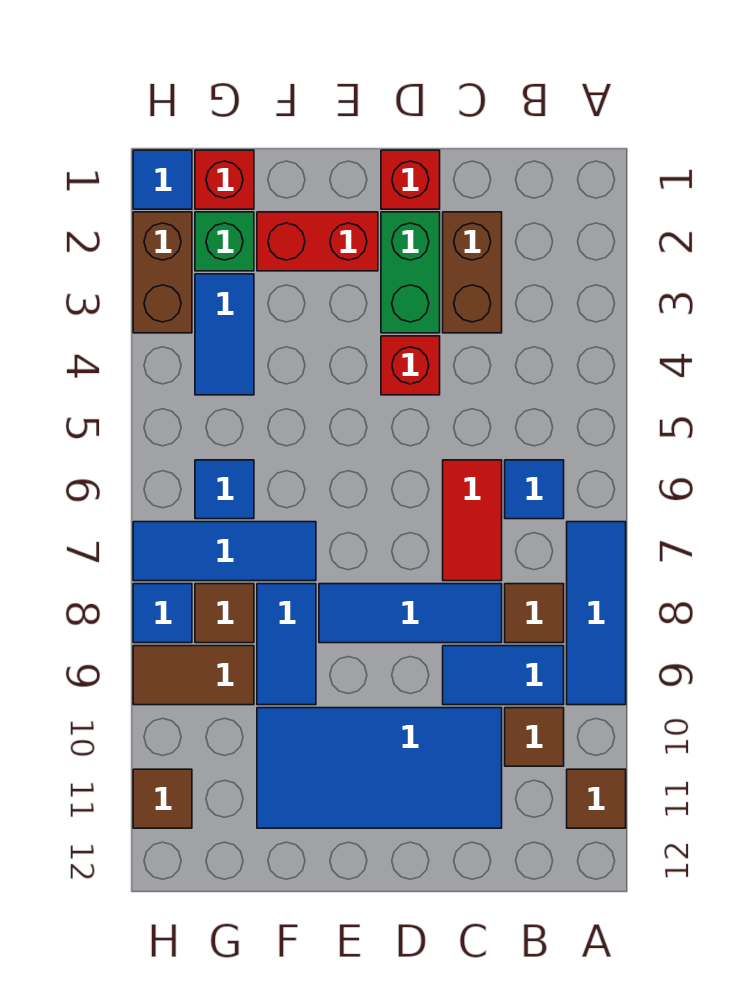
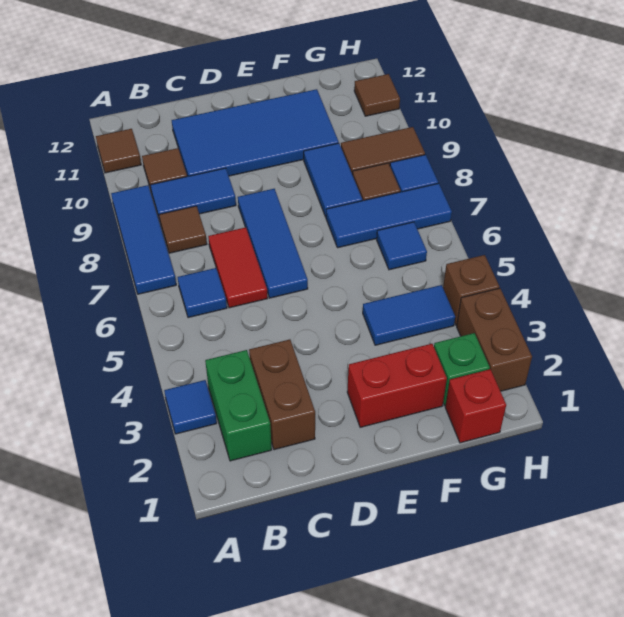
blue tile C8:E8 level 1 -> blue tile D6:D8 level 1
red brick D1 level 1 -> none
green brick D2:D3 level 1 -> green brick B2:B3 level 1
red brick D4 level 1 -> none
blue tile G3:G4 level 1 -> blue tile F4:G4 level 1
blue tile H1 level 1 -> blue tile A3 level 1
none -> brown brick H4 level 1

